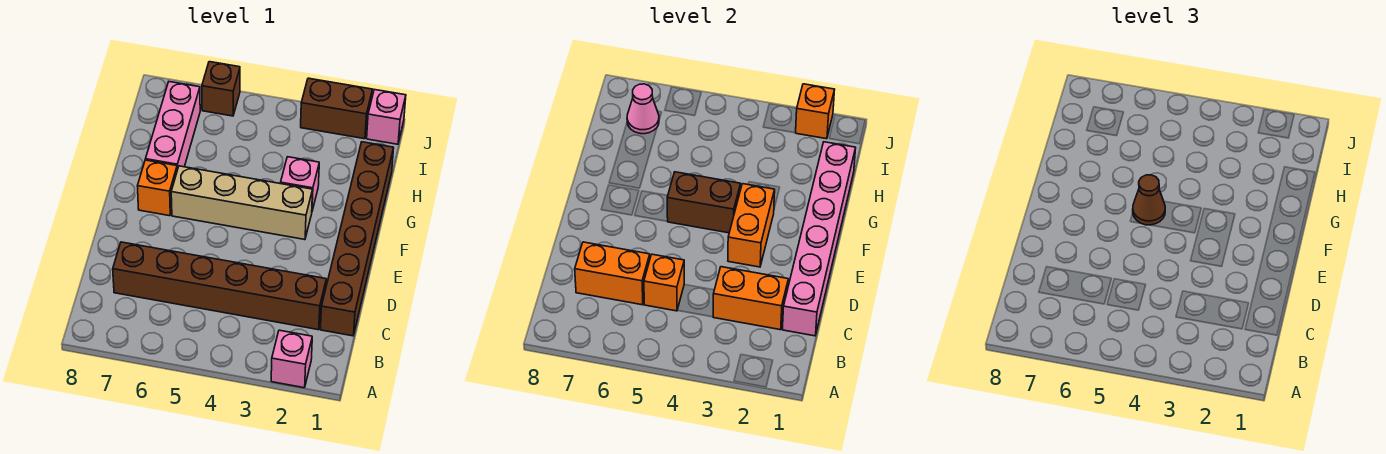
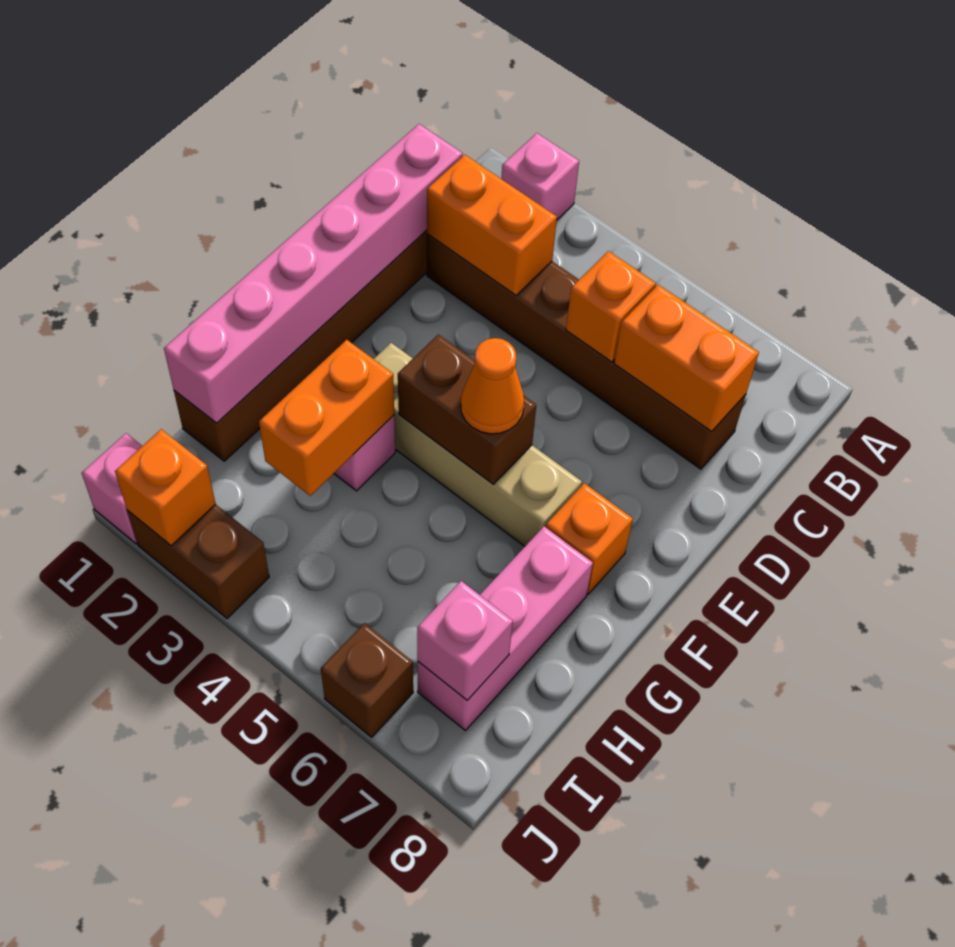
orange brick E3:F3 level 2 -> orange brick G3:H3 level 2
brown cone F5 level 3 -> orange cone F5 level 3
pink cone I7 level 2 -> pink brick I7 level 2

